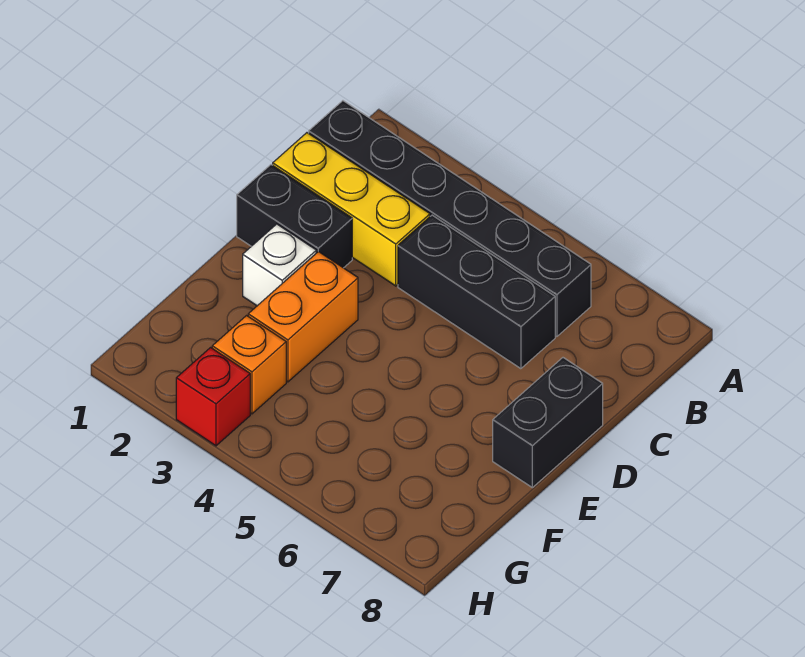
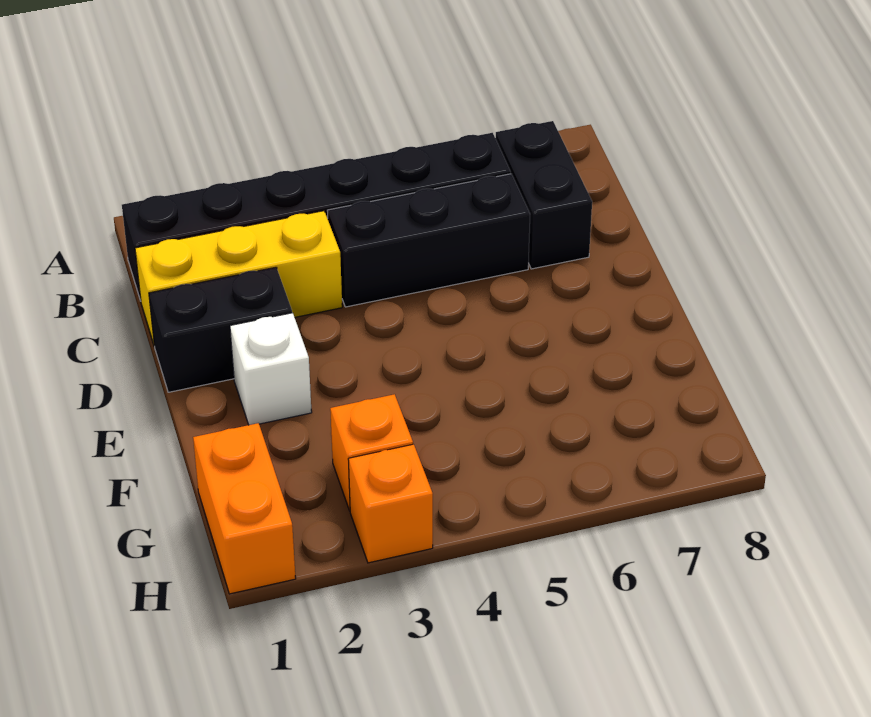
black brick D8:E8 level 1 -> black brick B7:C7 level 1
orange brick E3:F3 level 1 -> orange brick G1:H1 level 1
red brick H3 level 1 -> orange brick H3 level 1

